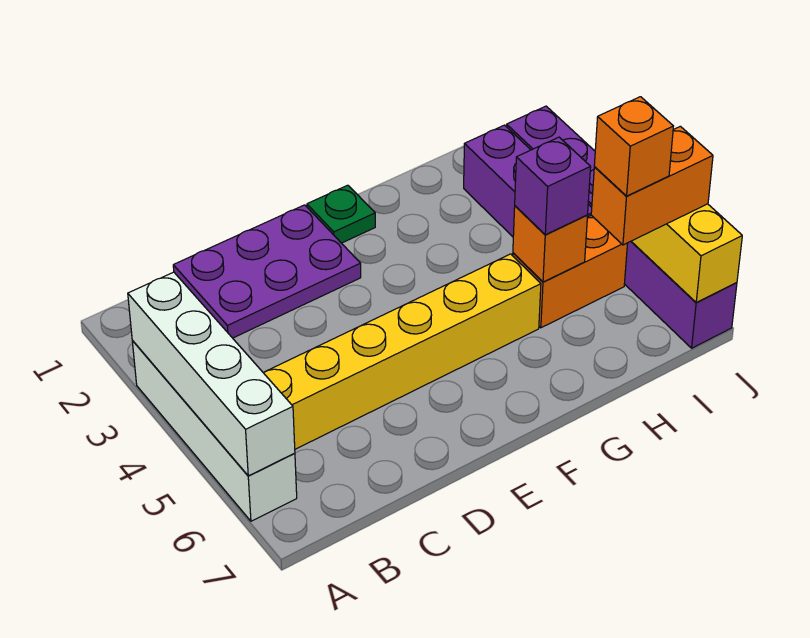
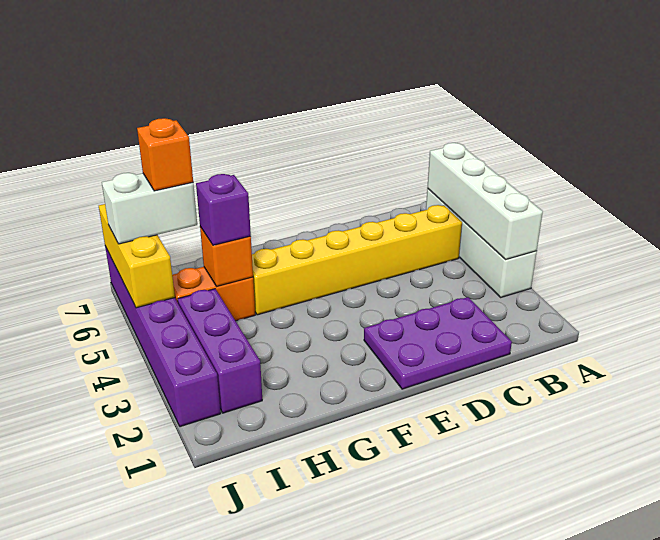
green plate F1 level 1 -> none
orange brick I6:J6 level 3 -> white brick I6:J6 level 3

